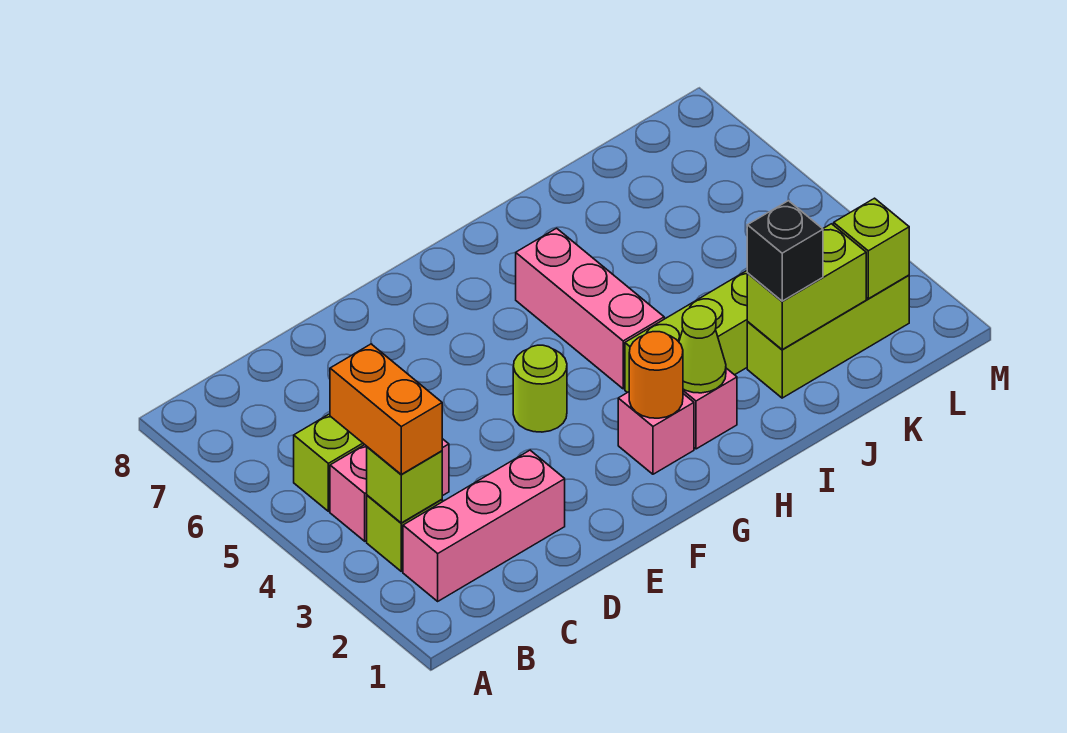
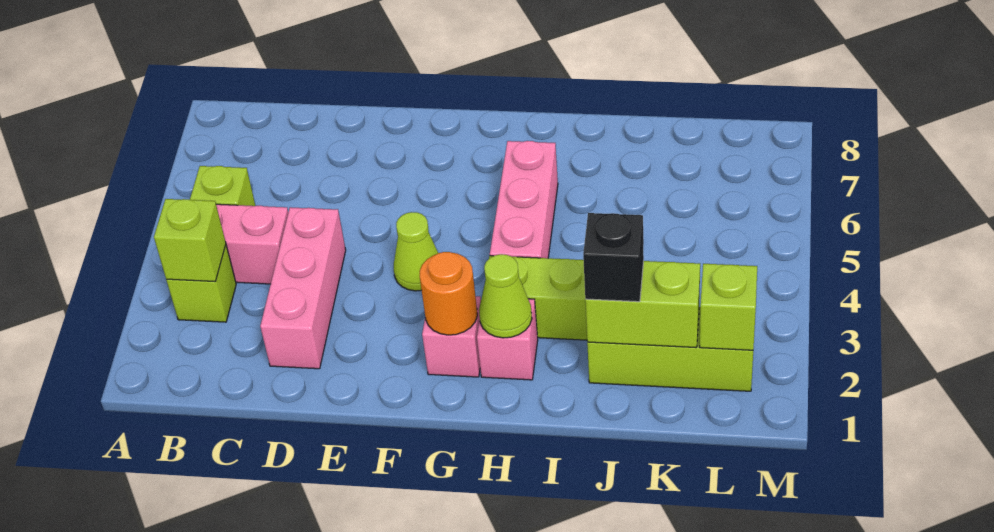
pink brick B2:D2 level 1 -> pink brick D2:D4 level 1
orange brick B3:B4 level 3 -> none
lime round brick F4 level 1 -> lime cone F4 level 1

